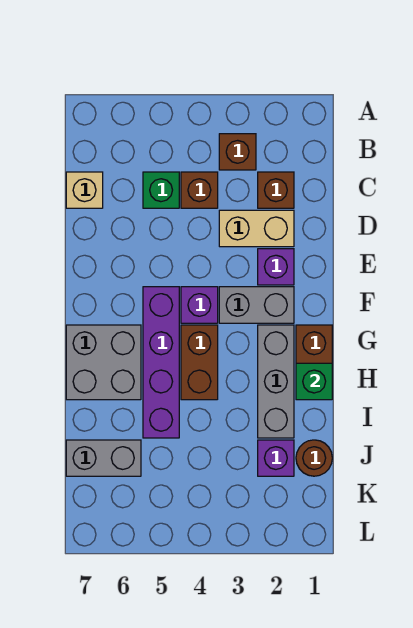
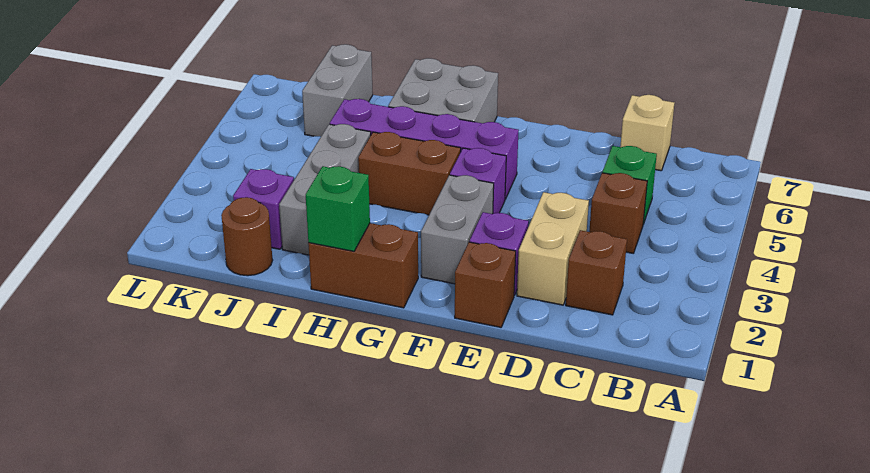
brown brick B3 level 1 -> brown brick E1 level 1
grey brick G2:I2 level 1 -> grey brick I2:I4 level 1

